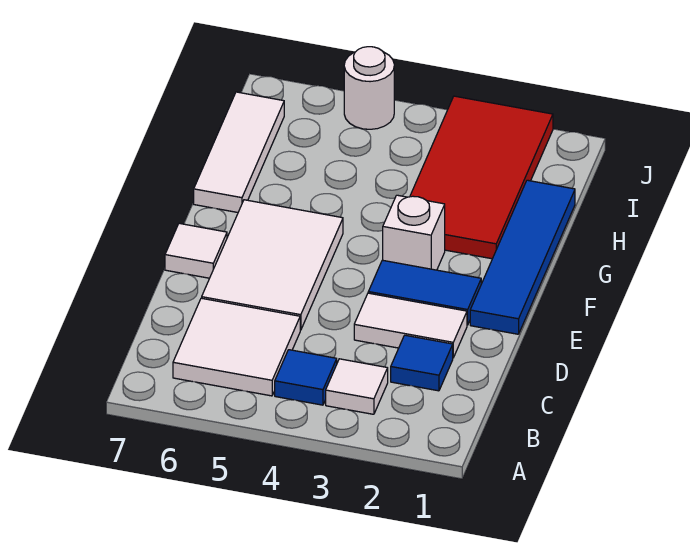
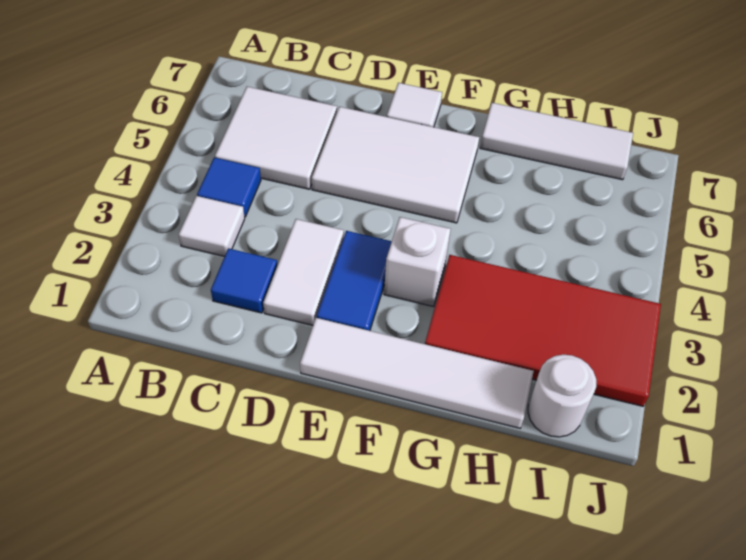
blue tile E1:H1 level 1 -> white tile E1:H1 level 1
white round brick J5 level 1 -> white round brick I1 level 1

